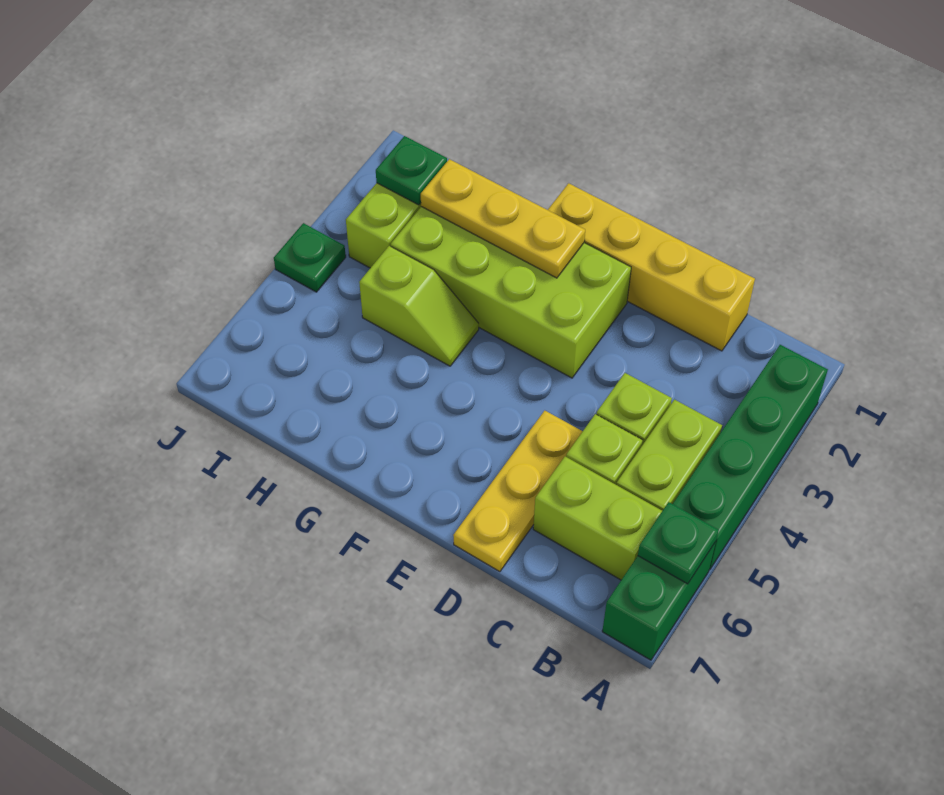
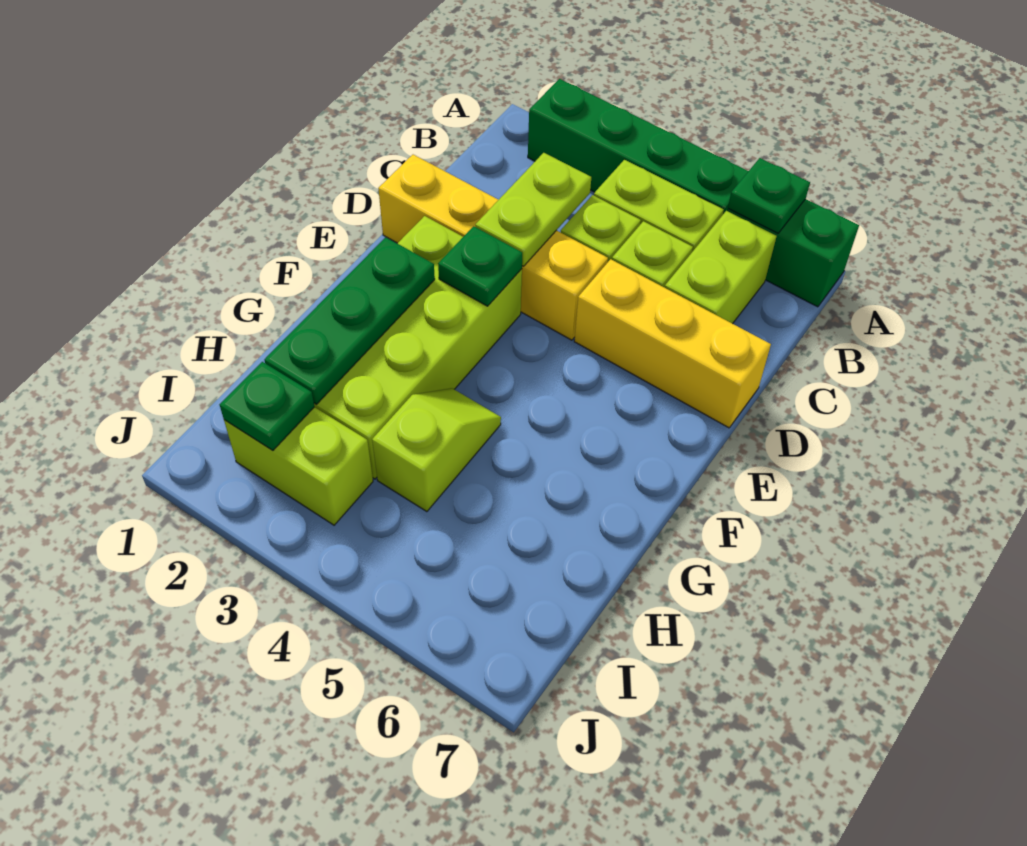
yellow brick C1:F1 level 1 -> yellow brick D1:D4 level 1
none -> lime plate C3:D3 level 2
yellow plate D5:D7 level 1 -> yellow brick D5:D7 level 1
yellow plate F2:H2 level 2 -> green plate F2:H2 level 2
green plate J4 level 1 -> green plate E3 level 2

